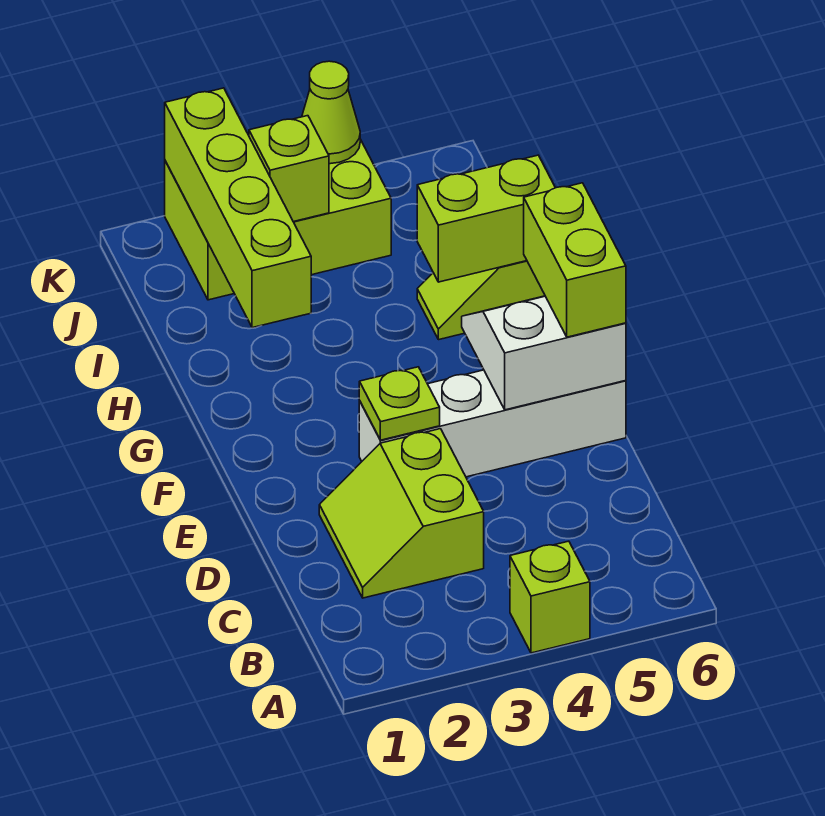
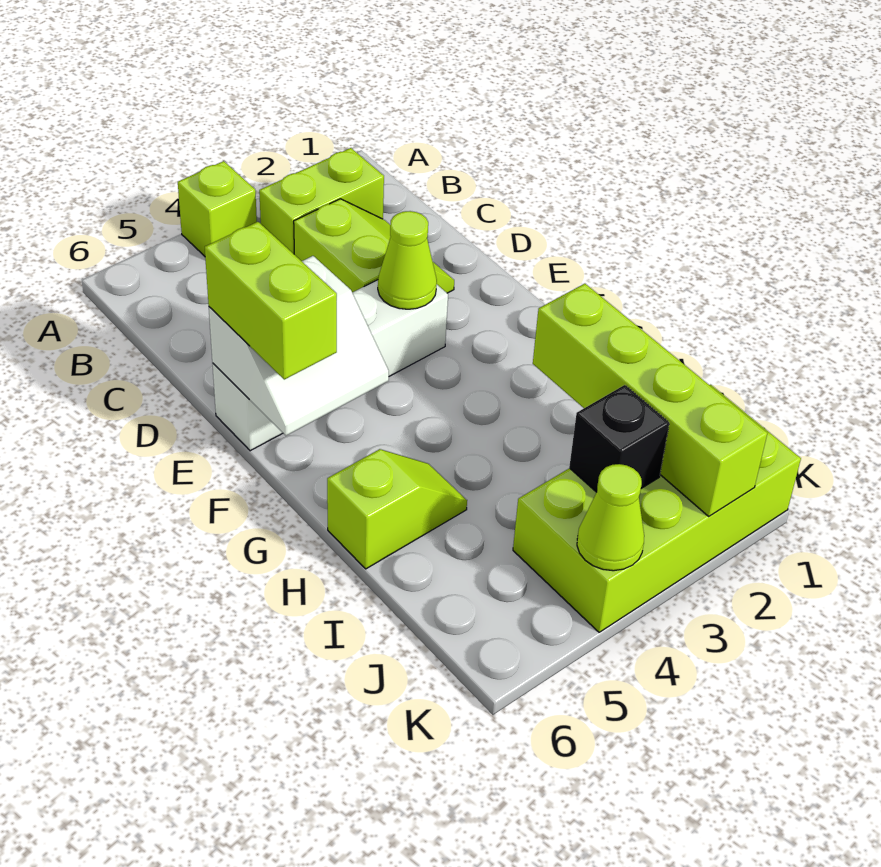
lime plate E3 level 2 -> lime cone E3 level 2
lime brick H5:H6 level 2 -> lime brick B2:B3 level 1
lime brick J2:K4 level 1 -> lime brick J1:K4 level 1
lime brick J3 level 2 -> black brick J3 level 2

